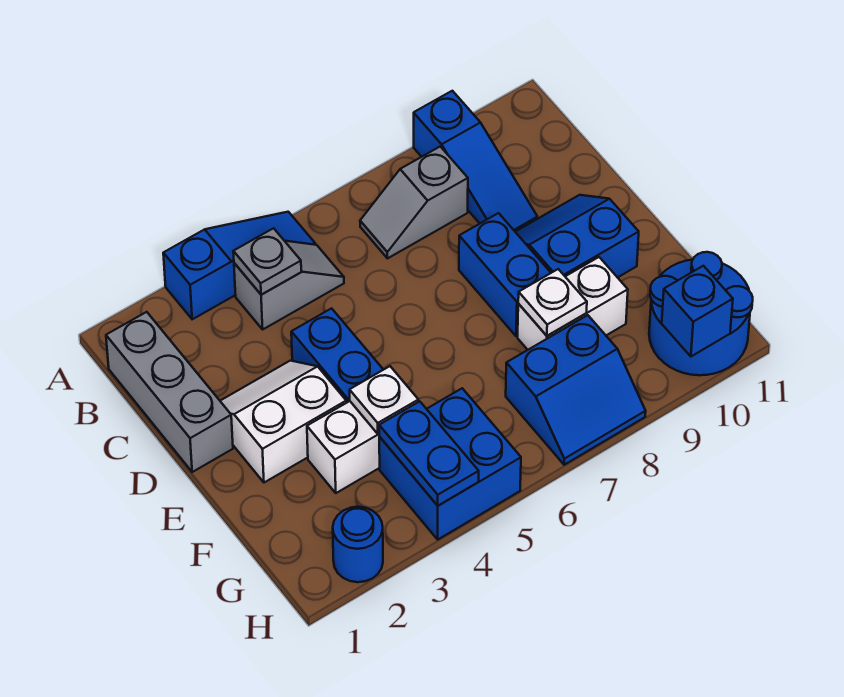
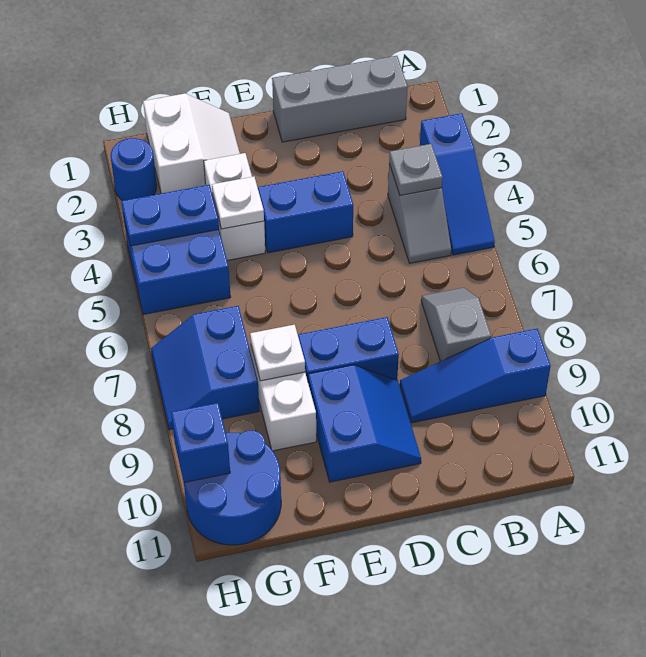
white slope D2:E3 level 1 top E -> white slope F1:G2 level 1 top G

